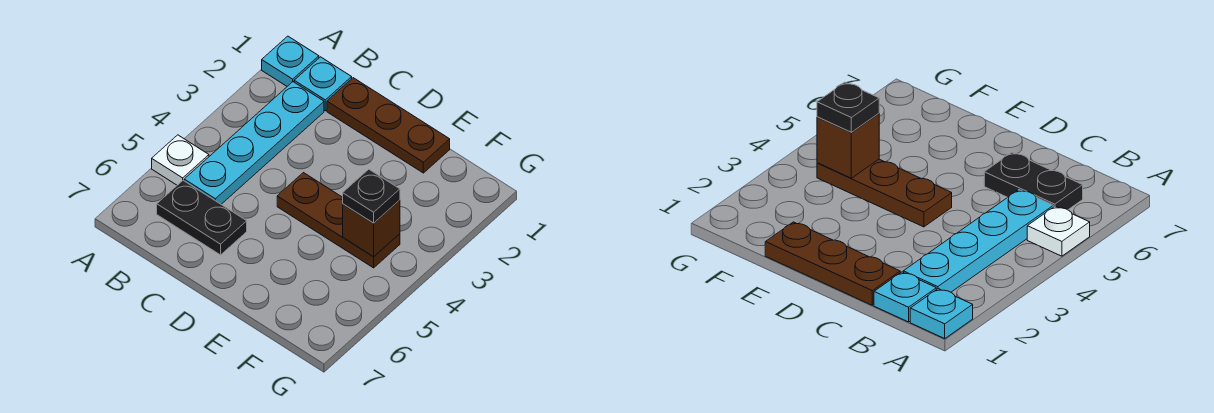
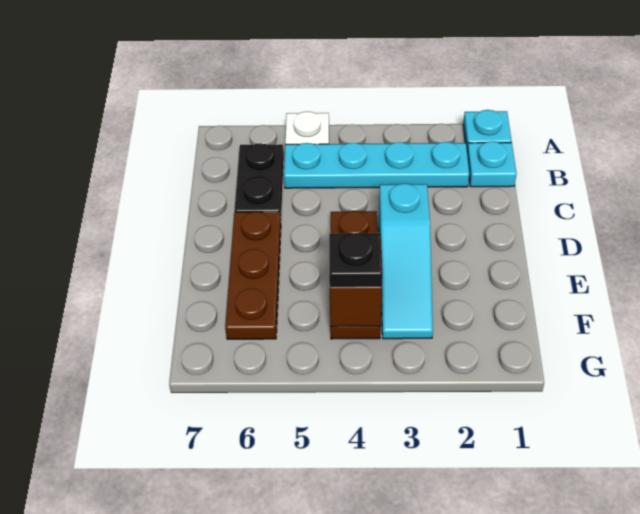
brown plate C1:E1 level 1 -> brown plate D6:F6 level 1
none -> cyan slope D3:F3 level 1 top D

